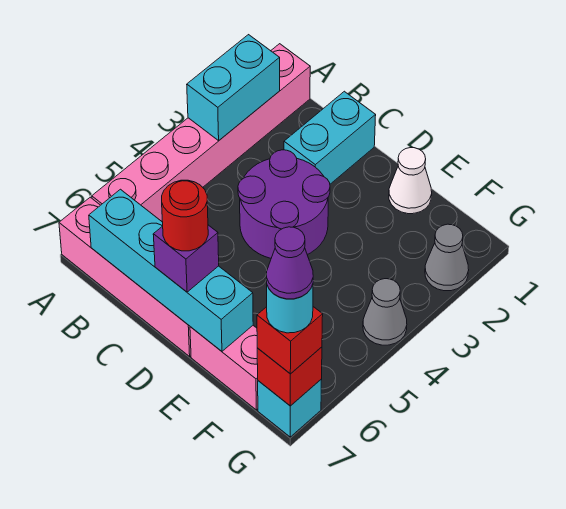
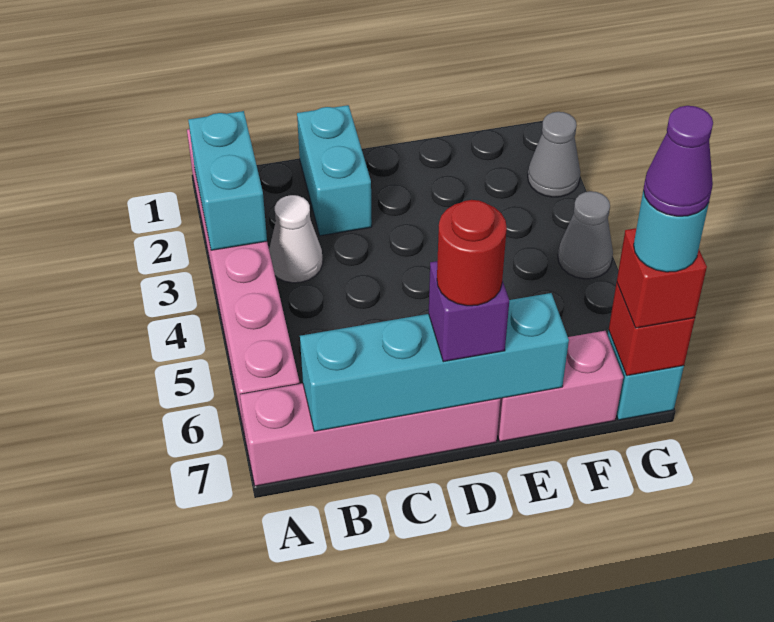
purple round brick C3:D4 level 1 -> none
white cone E1 level 1 -> white cone B3 level 1

